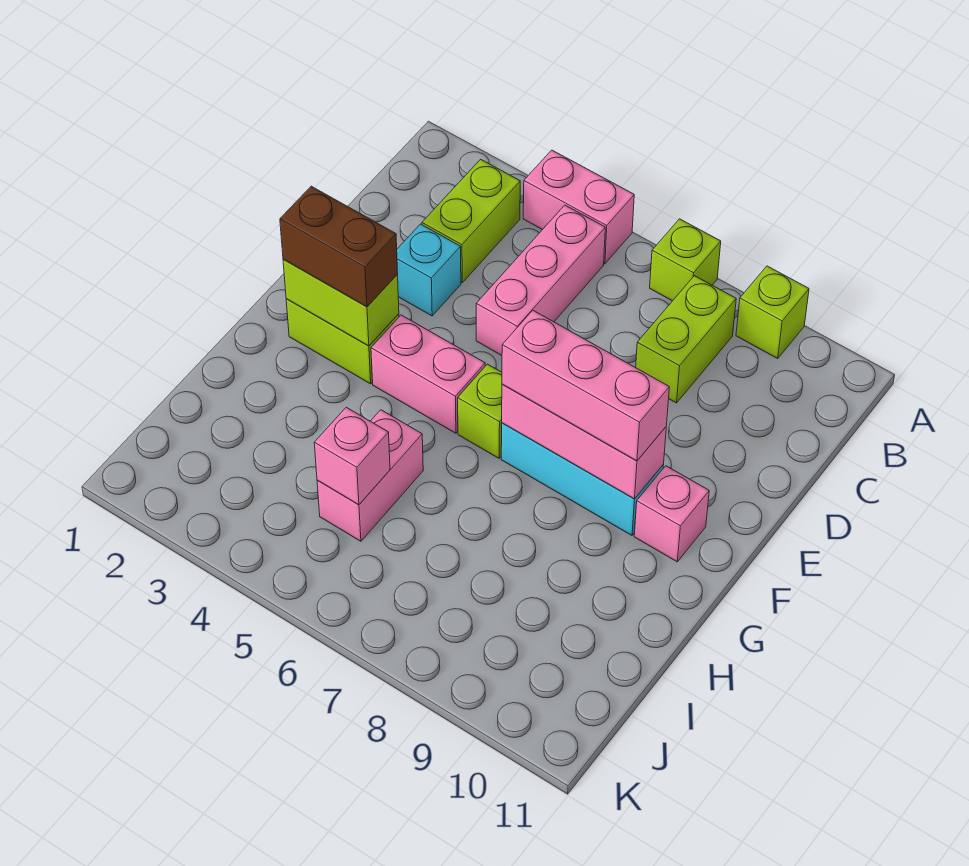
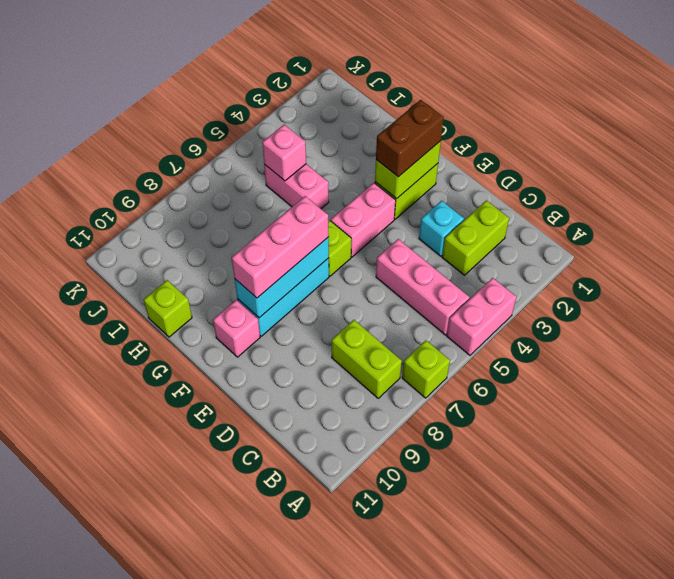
lime brick A9 level 1 -> lime brick H11 level 1
lime brick B3:C3 level 1 -> lime brick C2:C3 level 1
pink brick F7:F9 level 2 -> cyan brick F7:F9 level 2

